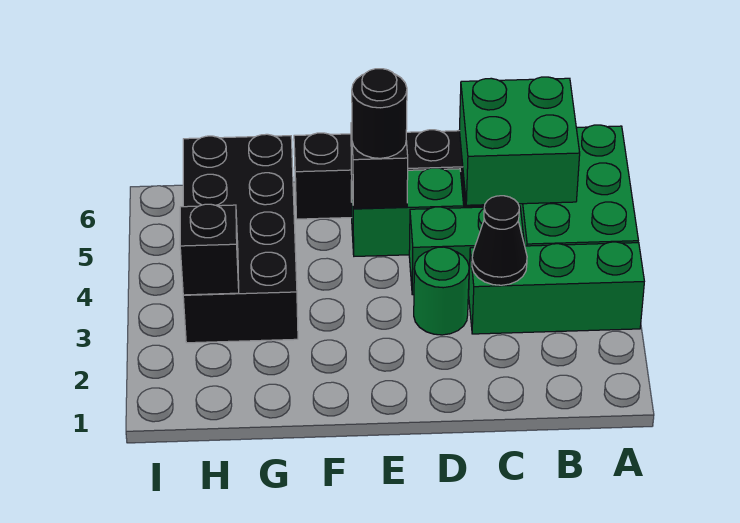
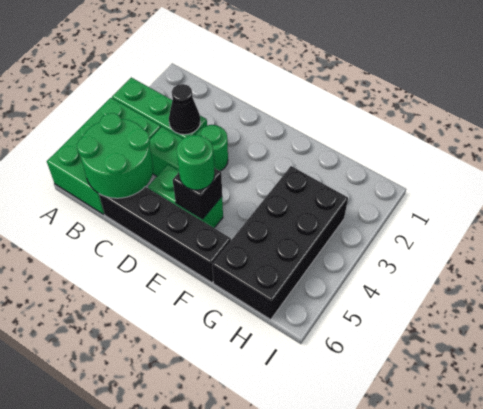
green brick B5:C6 level 2 -> green round brick B5:C6 level 2
black round brick E5 level 3 -> green round brick E5 level 3
black brick H3 level 2 -> none

